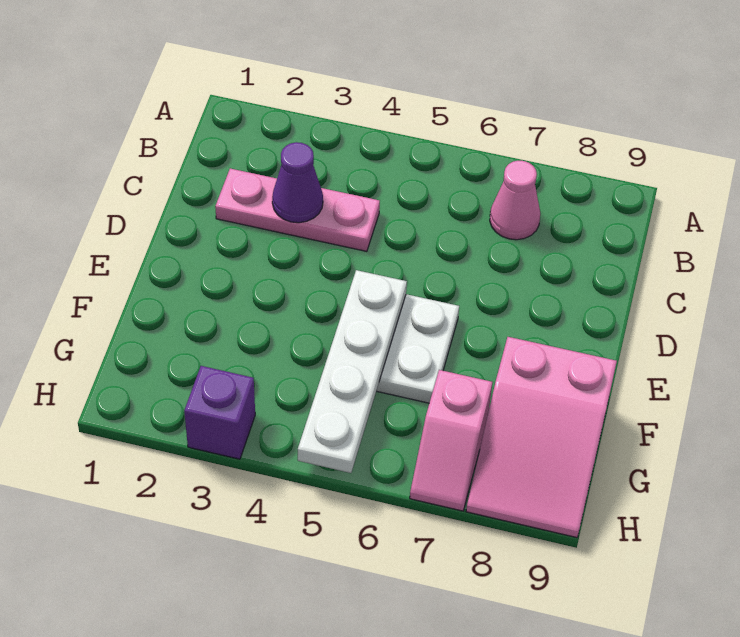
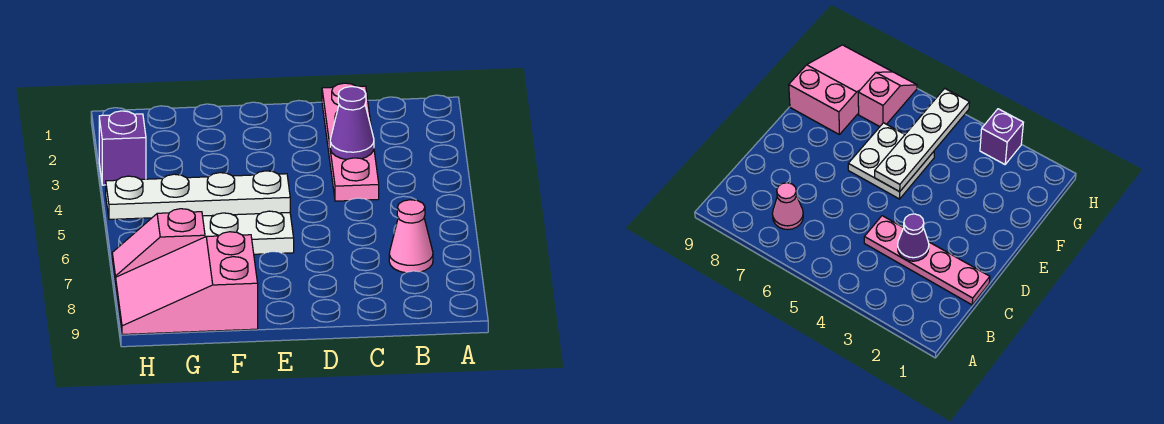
pink plate C2:C4 level 1 -> pink plate C1:C4 level 1

